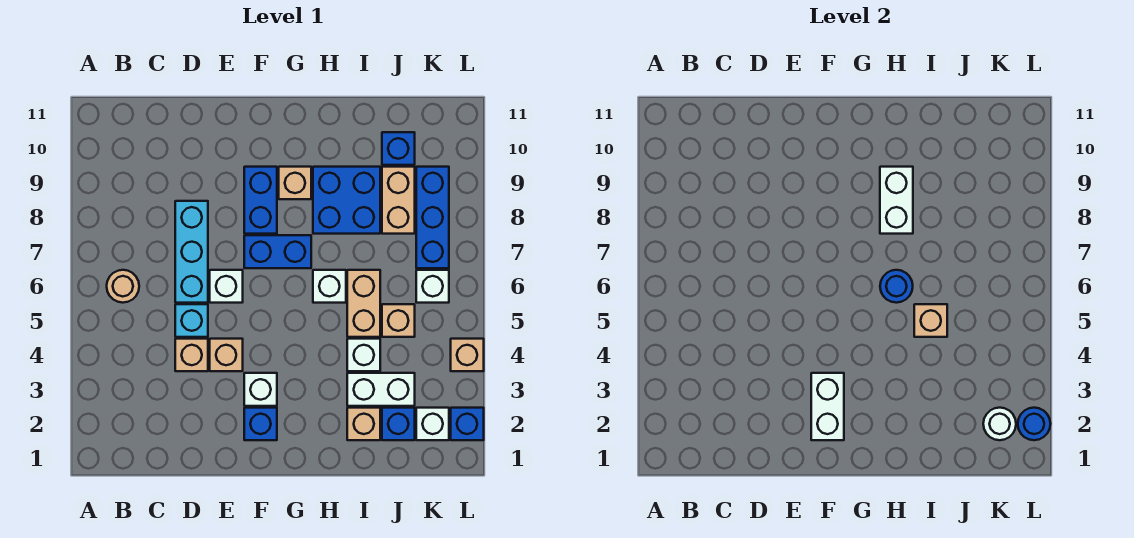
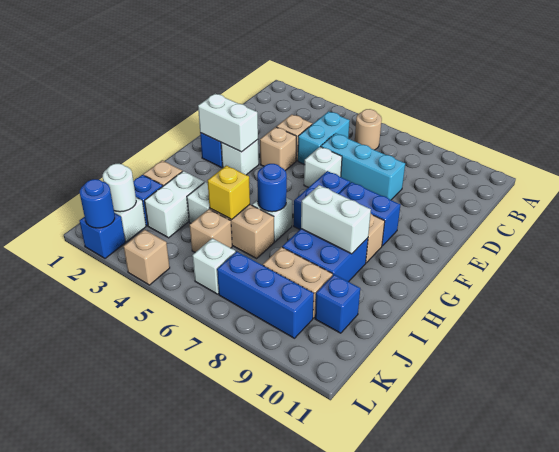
cyan brick D5 level 1 -> cyan brick C5:D5 level 1
tan brick I5 level 2 -> yellow brick I5 level 2

